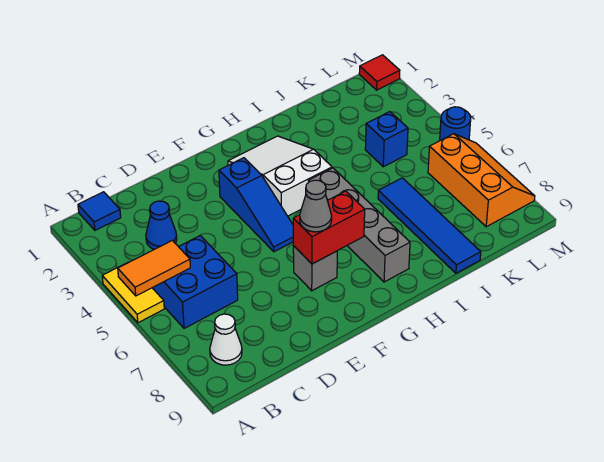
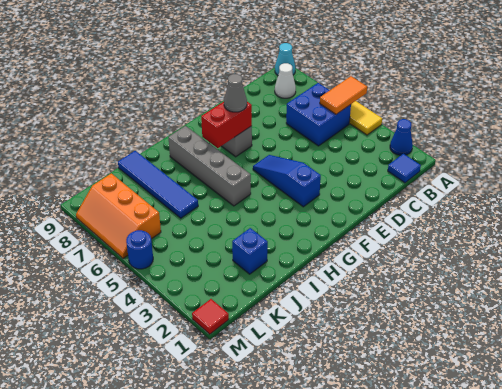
none -> cyan cone A9 level 1
blue cone C3 level 1 -> blue cone A2 level 1
white slope G2:H4 level 1 top 4 -> none
blue brick K4 level 1 -> blue brick J2 level 1

